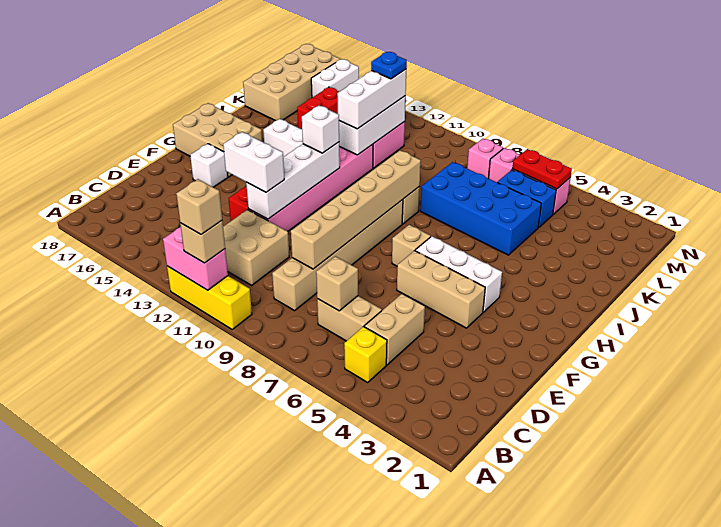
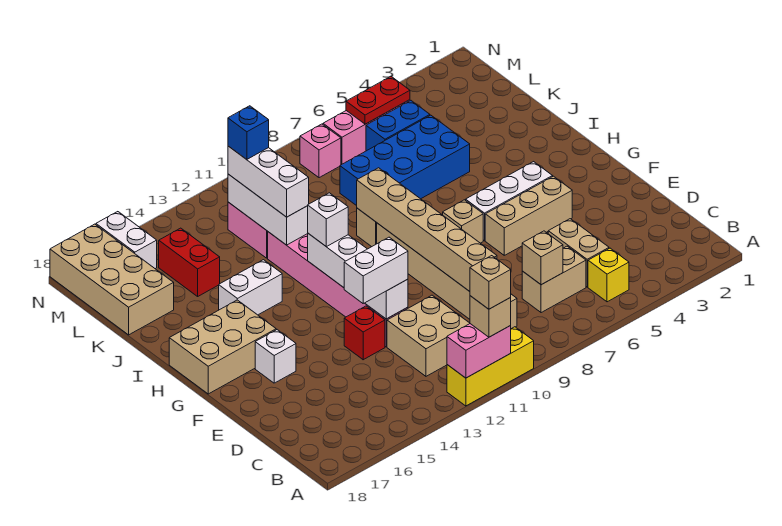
blue plate L12 level 4 -> blue brick L12 level 4

